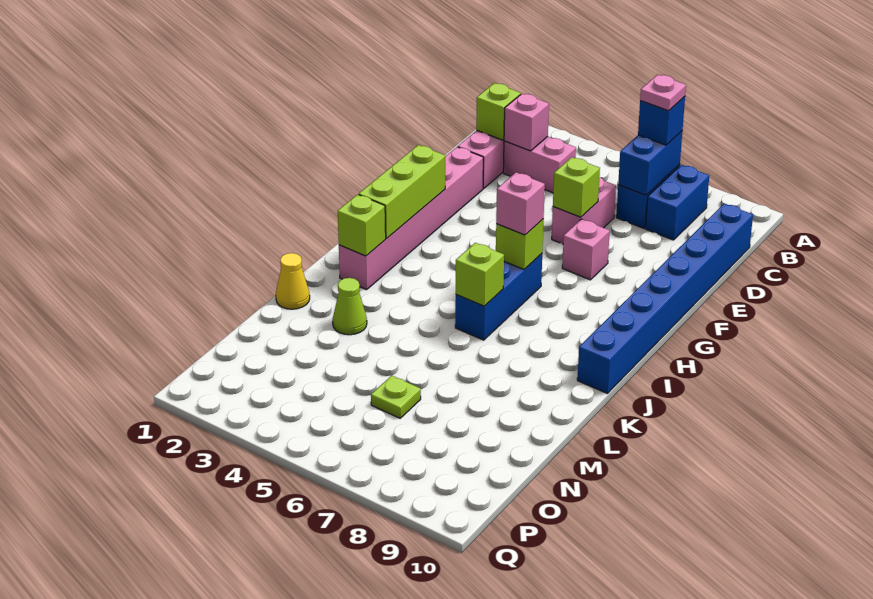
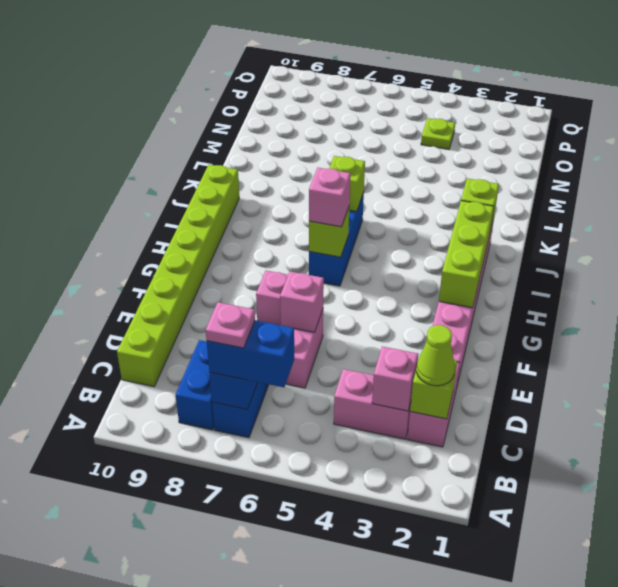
blue brick B7 level 3 -> blue brick B6:B7 level 3
blue brick C10:J10 level 1 -> lime brick C10:J10 level 1
lime brick E6 level 2 -> pink brick E6 level 2
yellow cone L1 level 1 -> none
lime cone L3 level 1 -> lime cone C2 level 3
lime plate N6 level 1 -> lime plate O4 level 1

